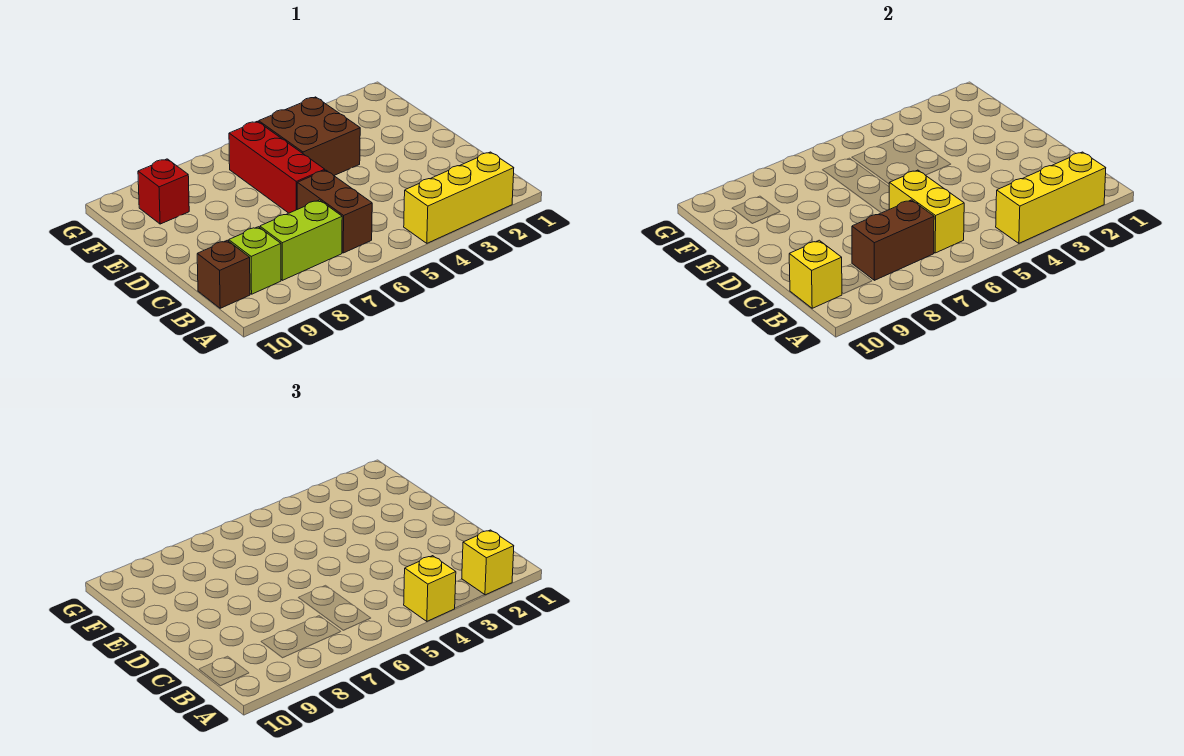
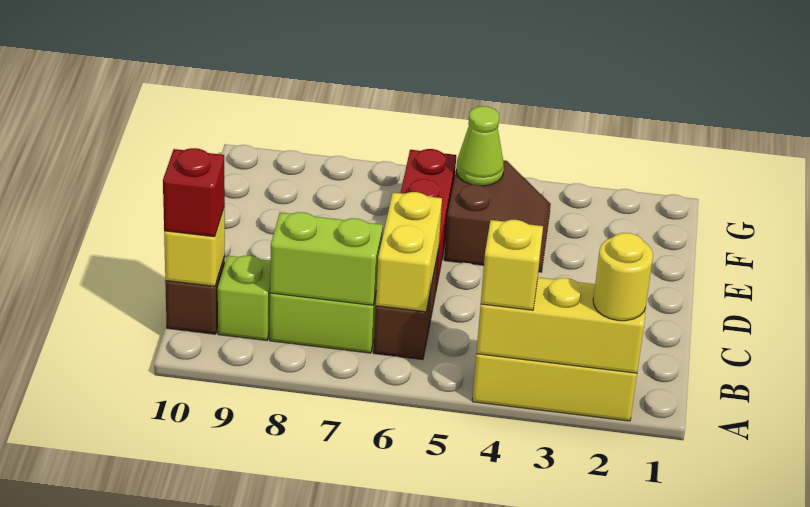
yellow brick A2 level 3 -> yellow round brick A2 level 3
brown brick B7:B8 level 2 -> lime brick B7:B8 level 2
brown brick E4:F5 level 1 -> brown slope E4:F5 level 1 top 5
none -> lime cone F5 level 2
red brick F9 level 1 -> red brick B10 level 3

